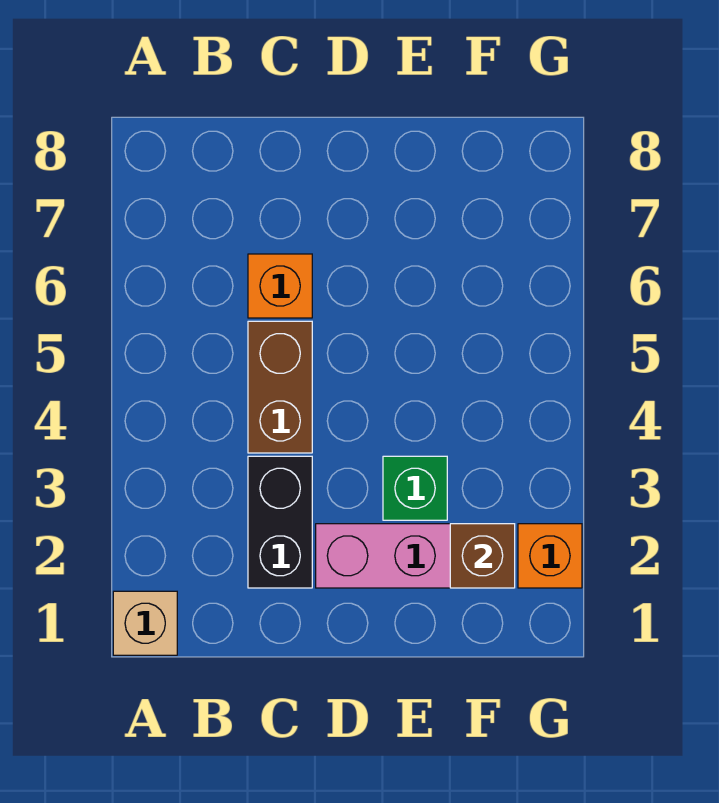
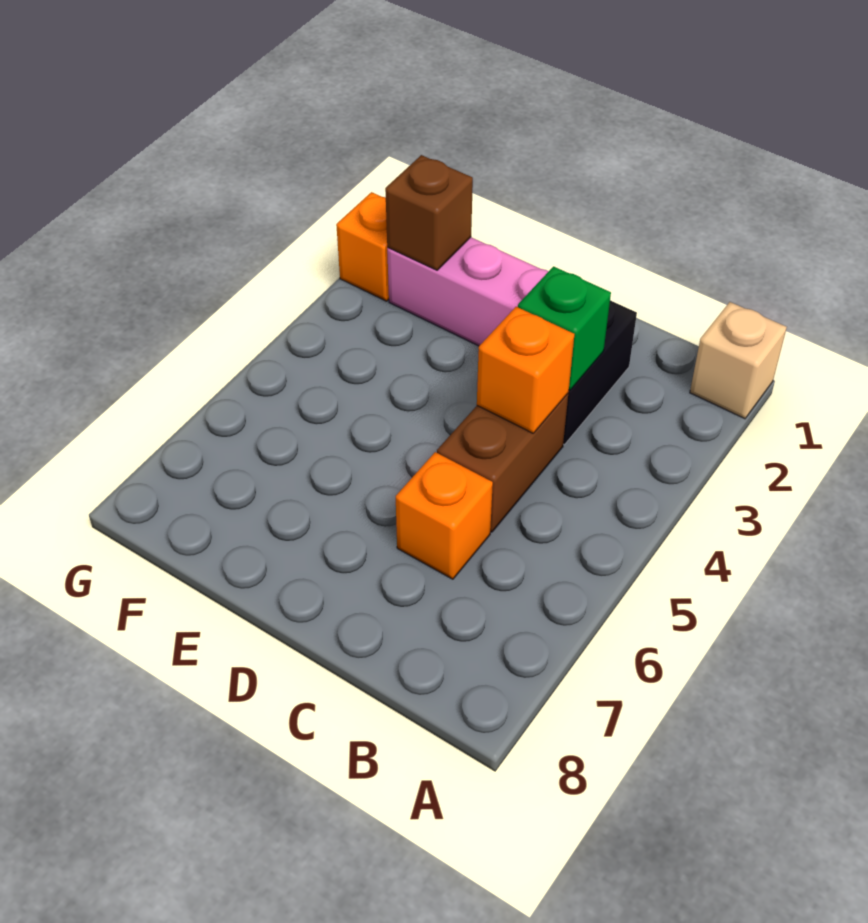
none -> orange brick C4 level 2
green brick E3 level 1 -> green brick C3 level 2

